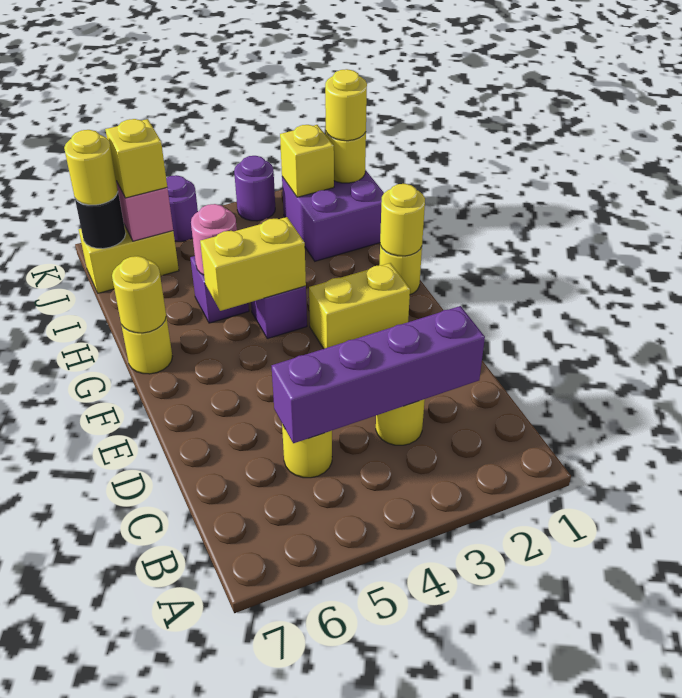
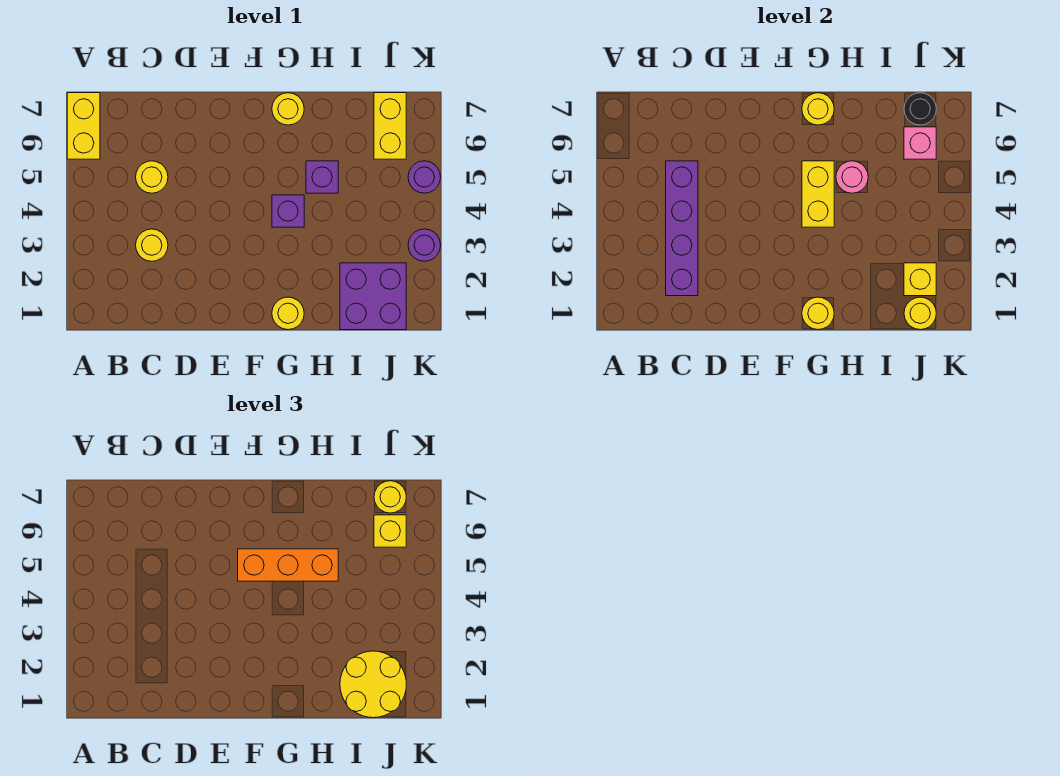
yellow brick F2:F3 level 1 -> yellow brick A6:A7 level 1
none -> orange brick F5:H5 level 3
yellow round brick J1 level 3 -> yellow round brick I1:J2 level 3

